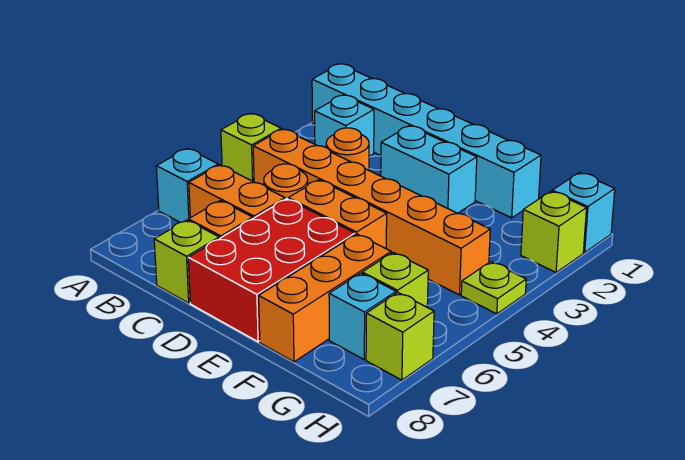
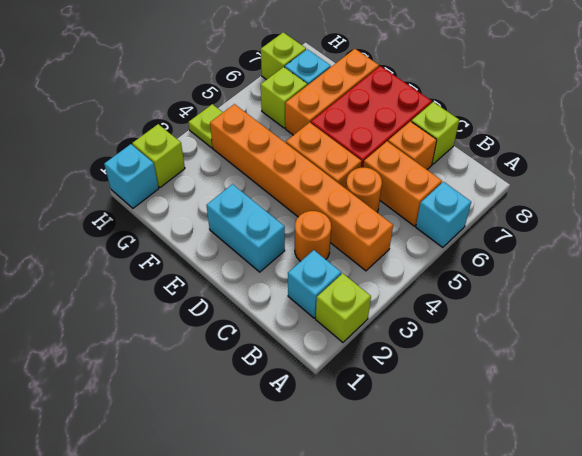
cyan brick A1:F1 level 1 -> none
lime brick A4 level 1 -> lime brick A2 level 1

